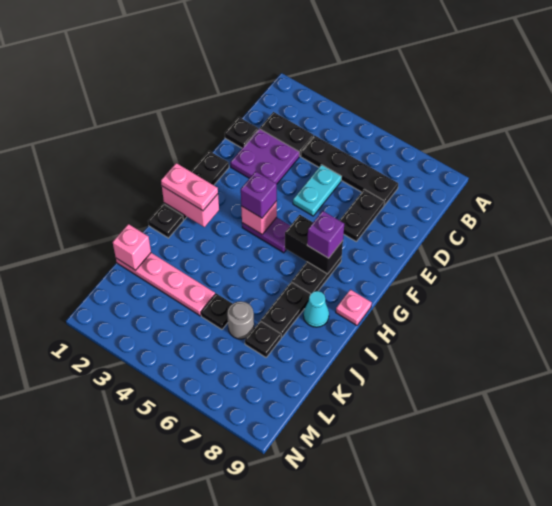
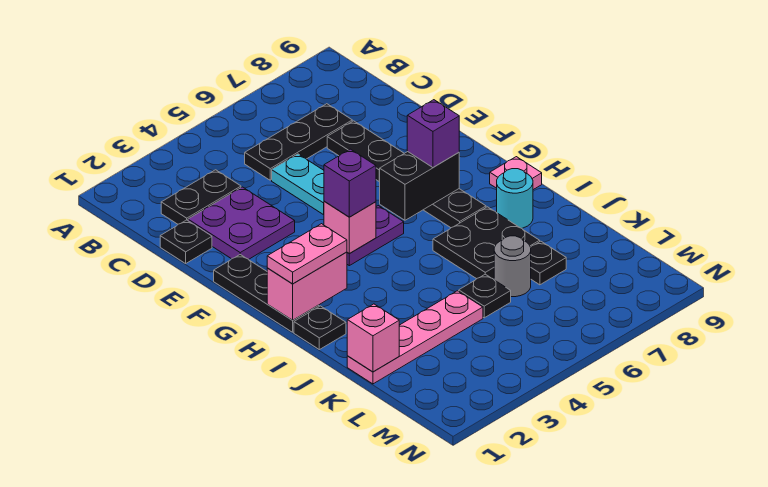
black plate C4:C7 level 1 -> black plate C5:C7 level 1
black plate I7:J7 level 1 -> black plate I6:J7 level 1
cyan cone I8 level 1 -> cyan round brick I8 level 1

